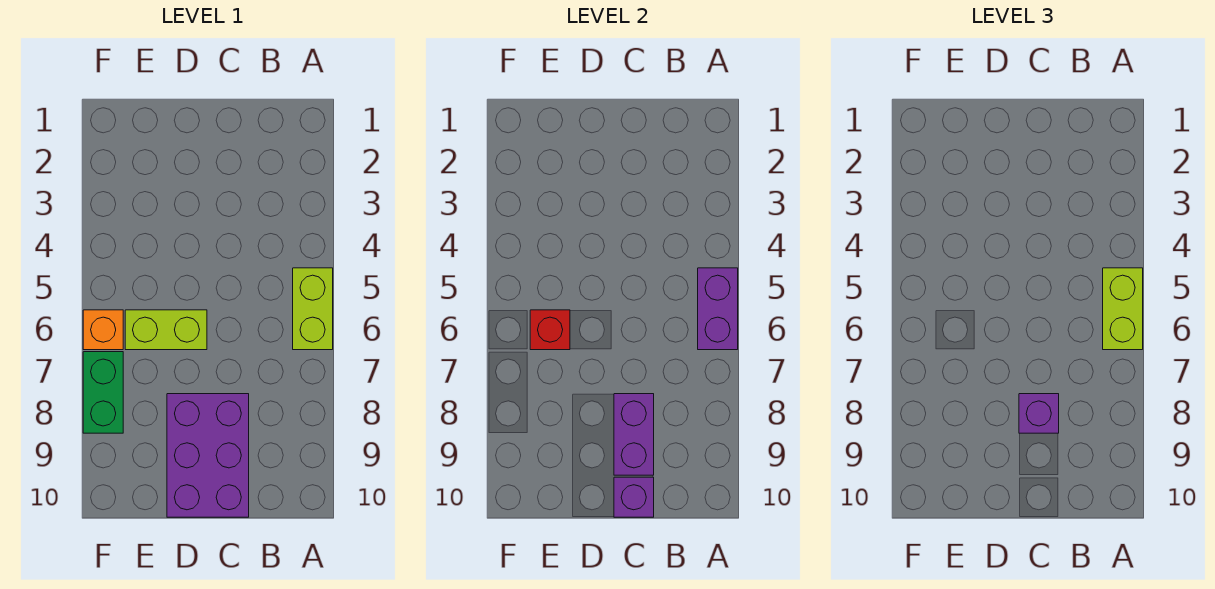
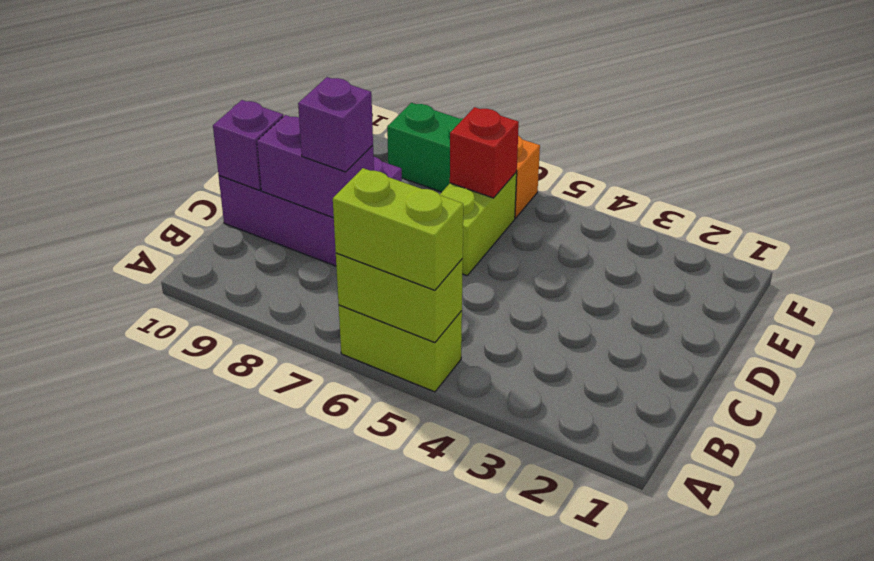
purple brick A5:A6 level 2 -> lime brick A5:A6 level 2

